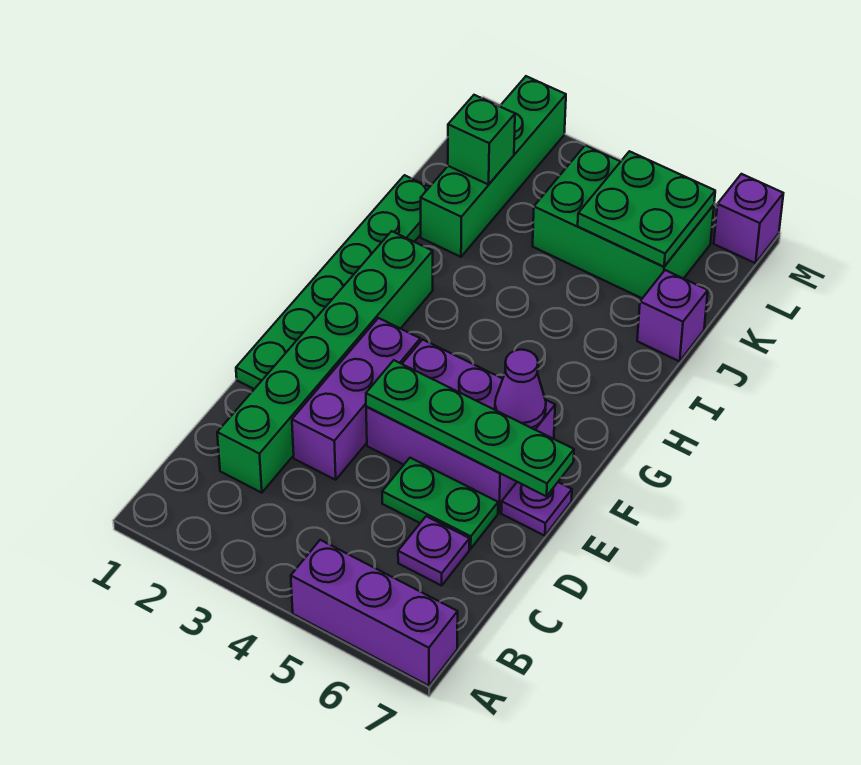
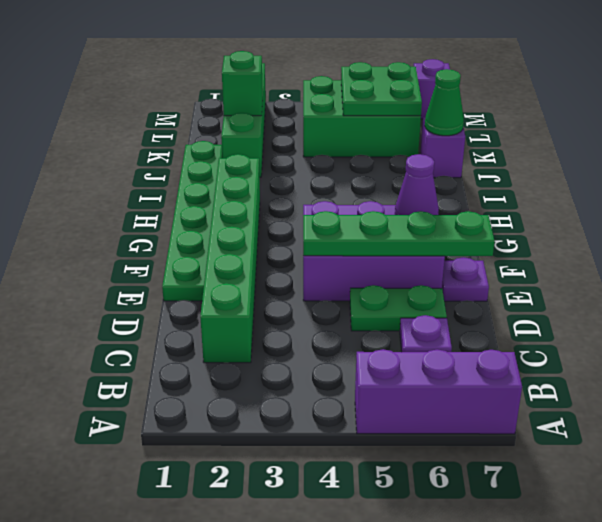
purple brick D3:F3 level 1 -> none
none -> green cone J7 level 2

